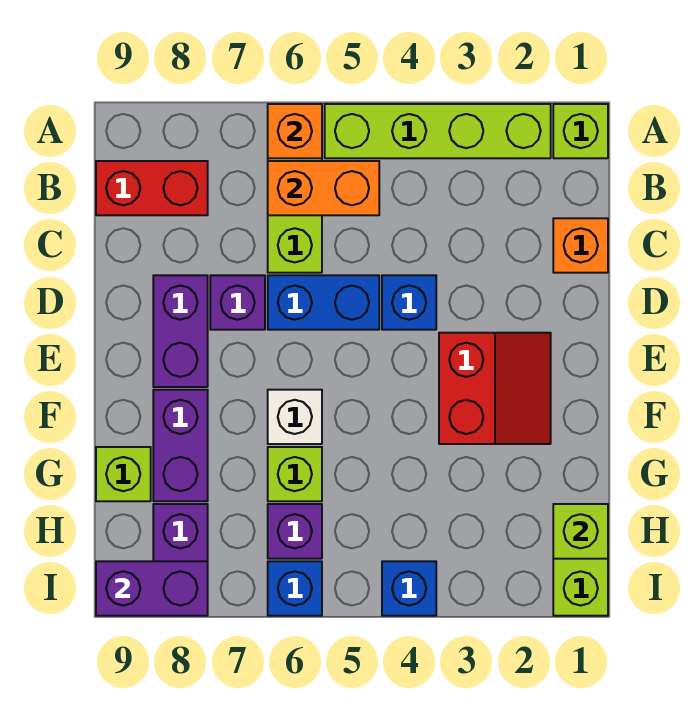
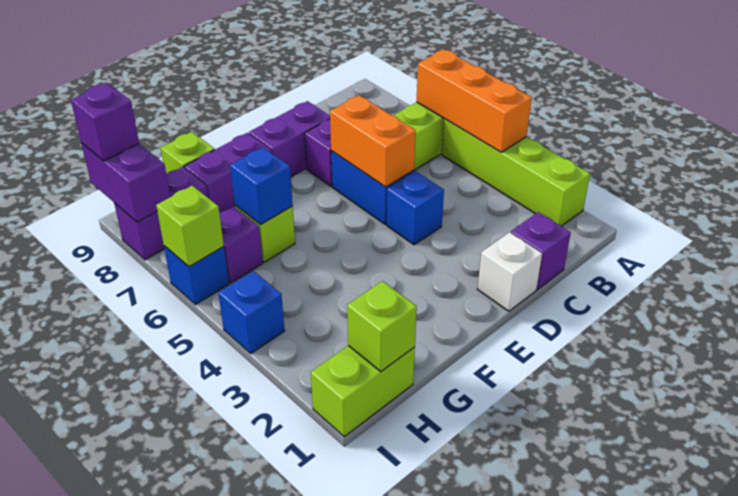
lime brick A1 level 1 -> lime brick I6 level 2
orange brick A6 level 2 -> orange brick A4:A6 level 2
orange brick B5:B6 level 2 -> orange brick D5:D6 level 2
red brick B8:B9 level 1 -> none
orange brick C1 level 1 -> purple brick C1 level 1
red slope E2:F3 level 1 top 3 -> none
white brick F6 level 1 -> white brick D1 level 1
none -> blue brick G6 level 2
none -> purple brick I9 level 3

